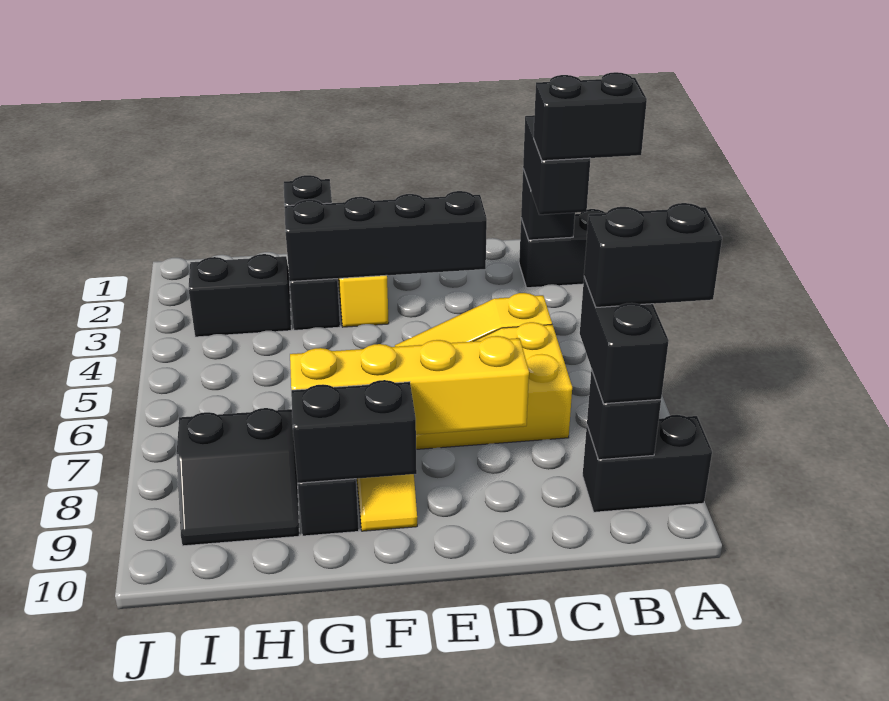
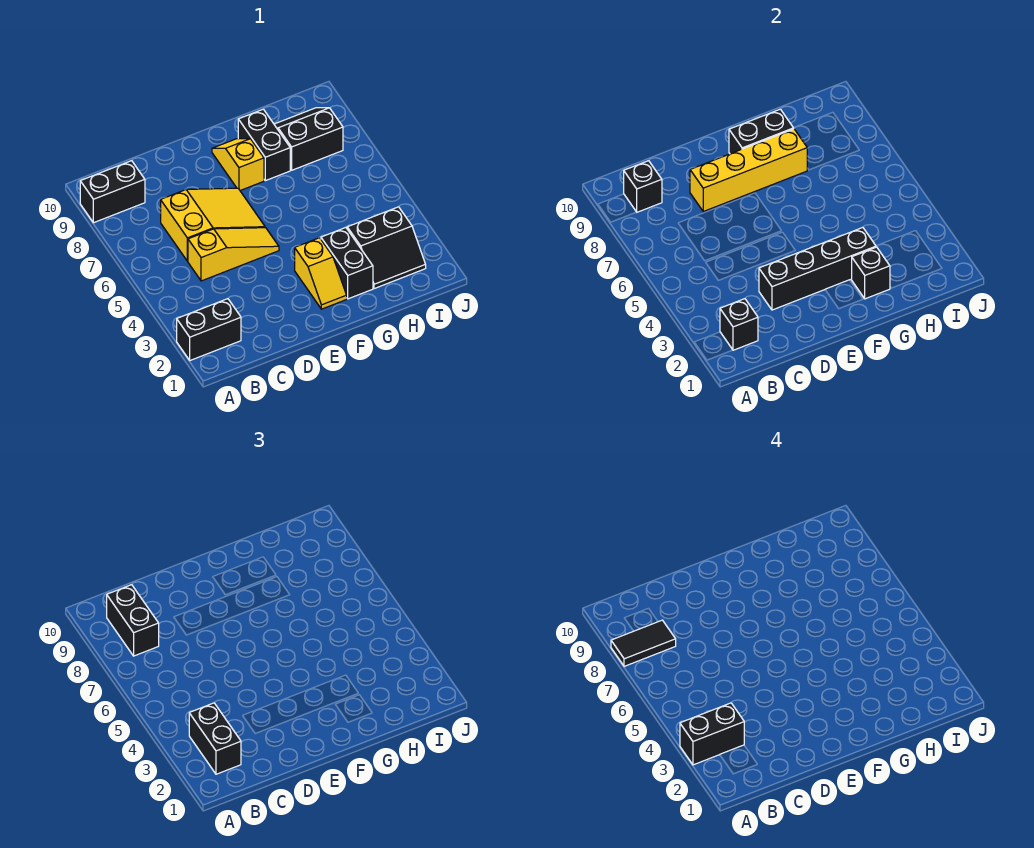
black brick A8:B8 level 4 -> black tile A8:B8 level 4

